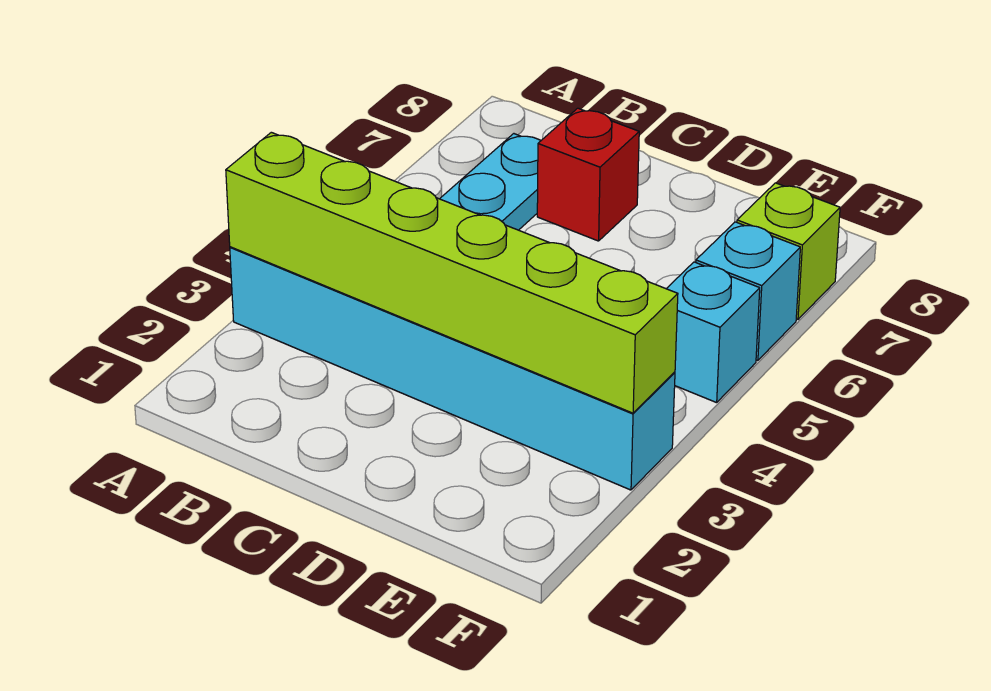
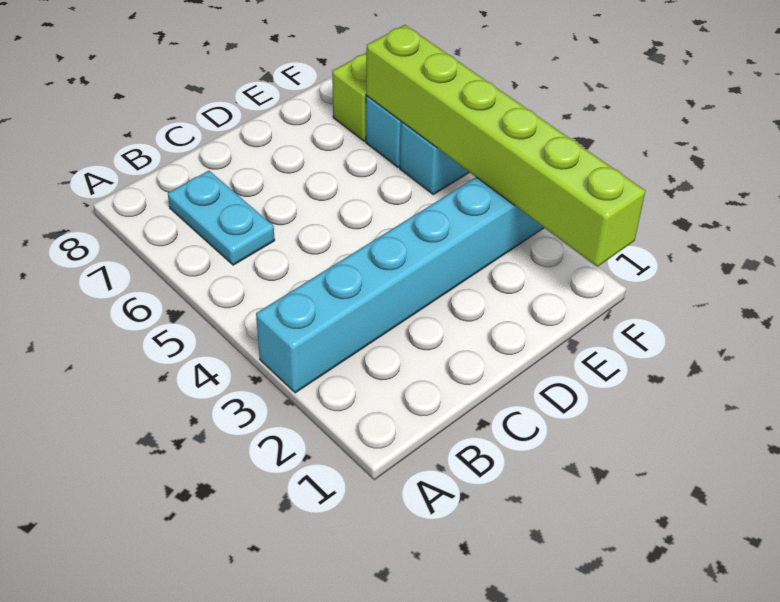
lime brick A3:F3 level 2 -> lime brick F1:F6 level 2
red brick C7 level 1 -> none

